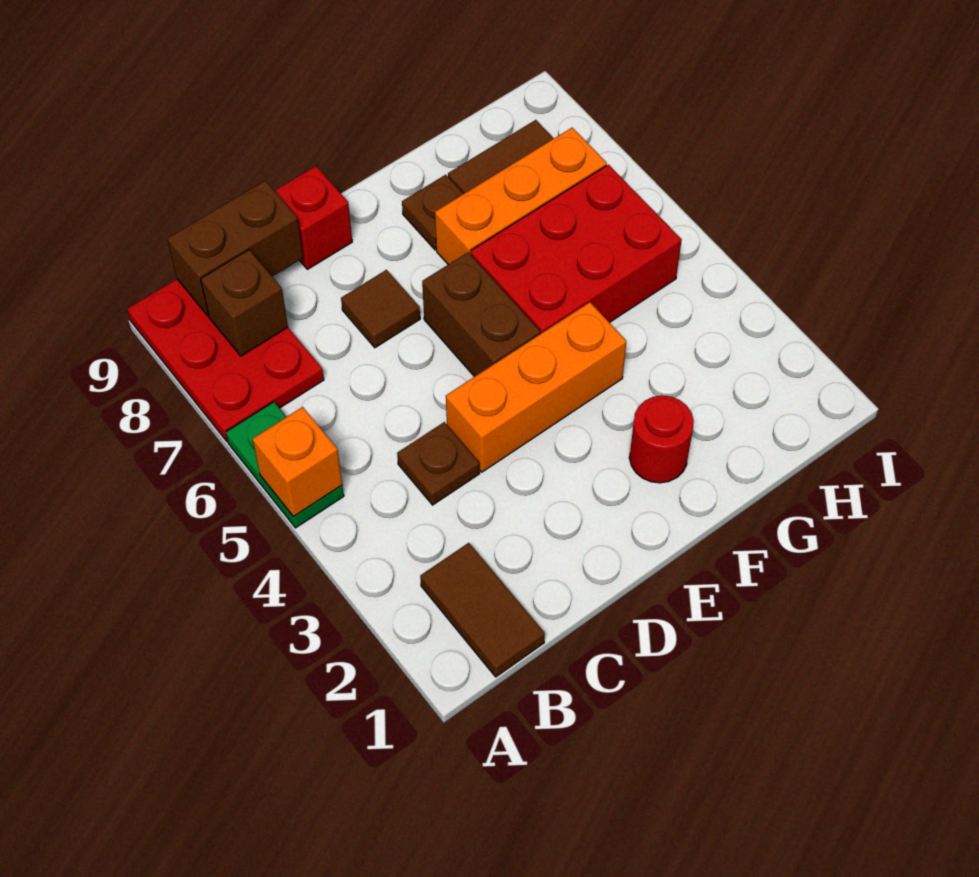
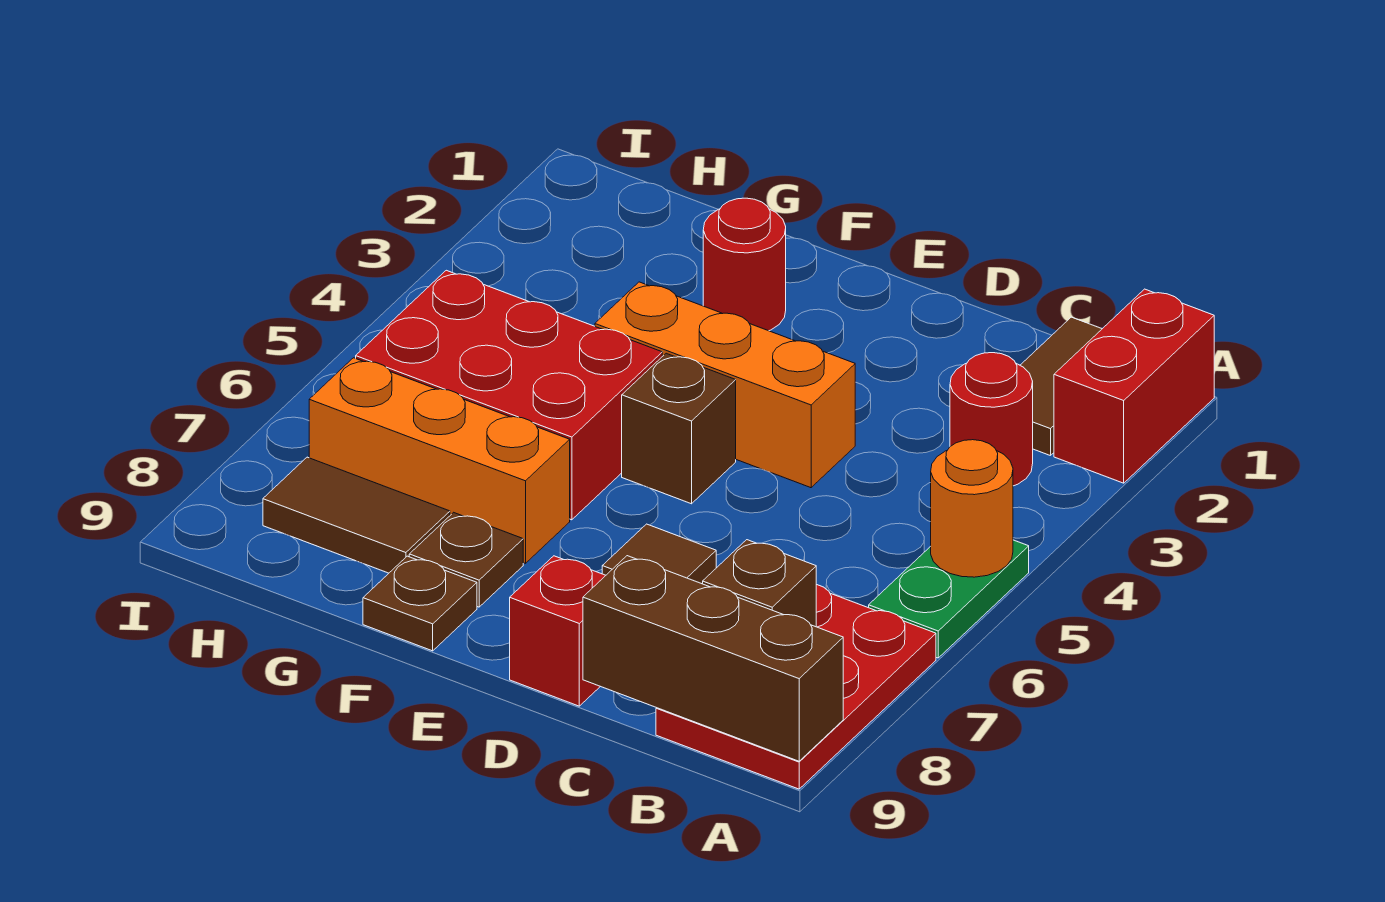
none -> red brick A1:A2 level 1
orange brick A5 level 2 -> orange round brick A5 level 2
none -> red round brick B3 level 1
brown brick B9:C9 level 2 -> brown brick A9:C9 level 2
brown plate C4 level 1 -> brown plate F9 level 1
brown brick E5:E6 level 1 -> brown brick E5 level 1

